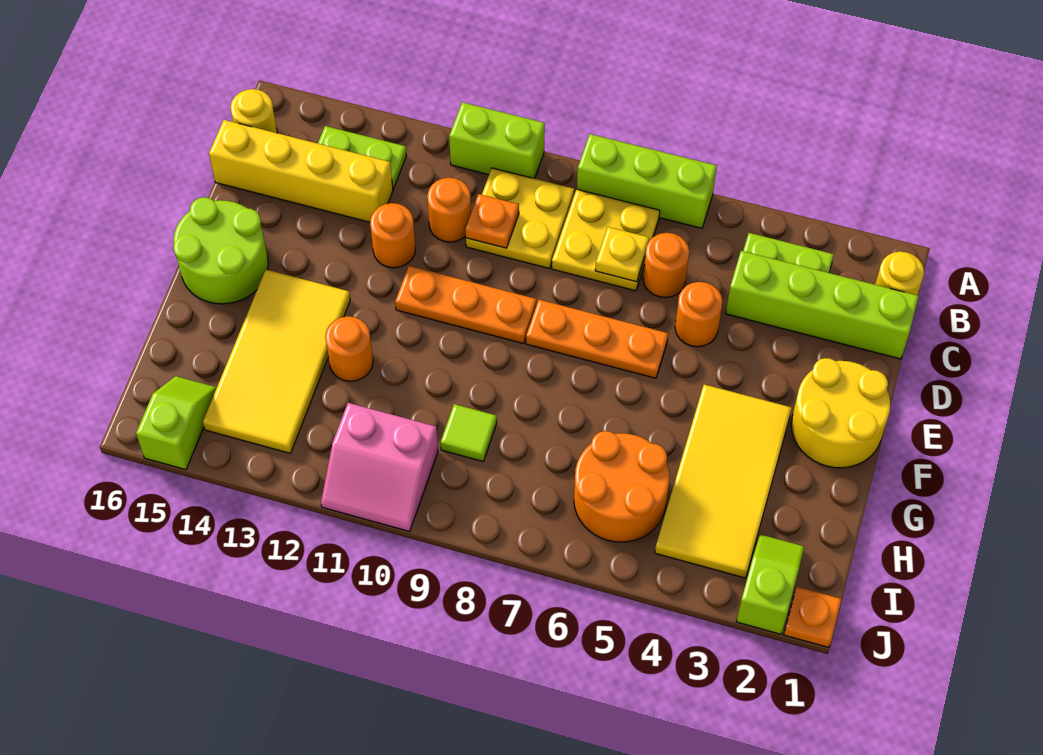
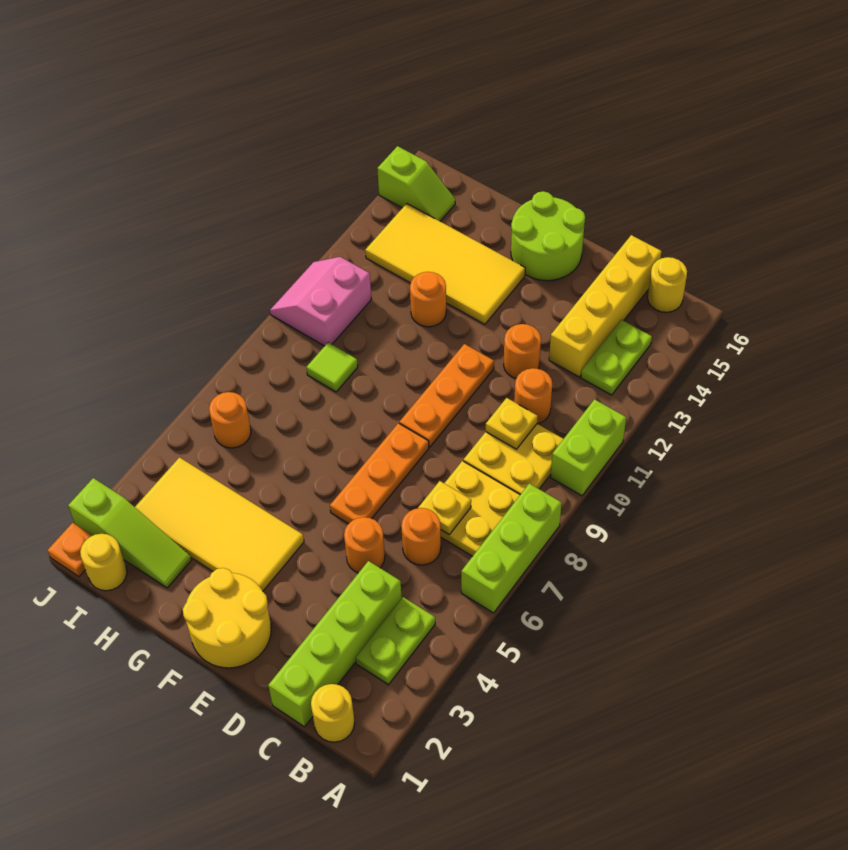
orange plate C10 level 2 -> yellow plate C10 level 2
orange round brick H5:I6 level 1 -> orange round brick I6 level 1
none -> yellow round brick I1 level 1
lime slope I2:J2 level 1 top J -> lime slope H2:J2 level 1 top J

